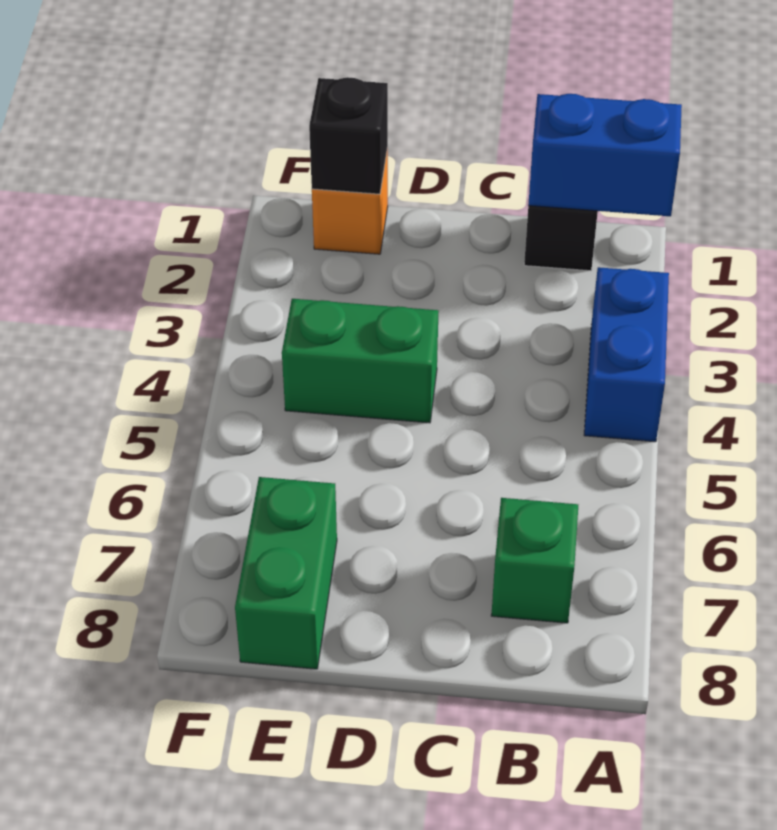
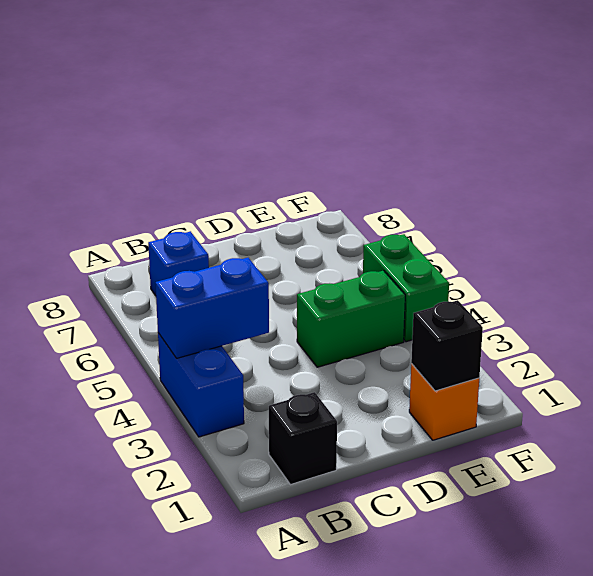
blue brick A1:B1 level 2 -> blue brick A4:B4 level 2
green brick B7 level 1 -> blue brick B7 level 1
green brick E7:E8 level 1 -> green brick F4:F5 level 1

